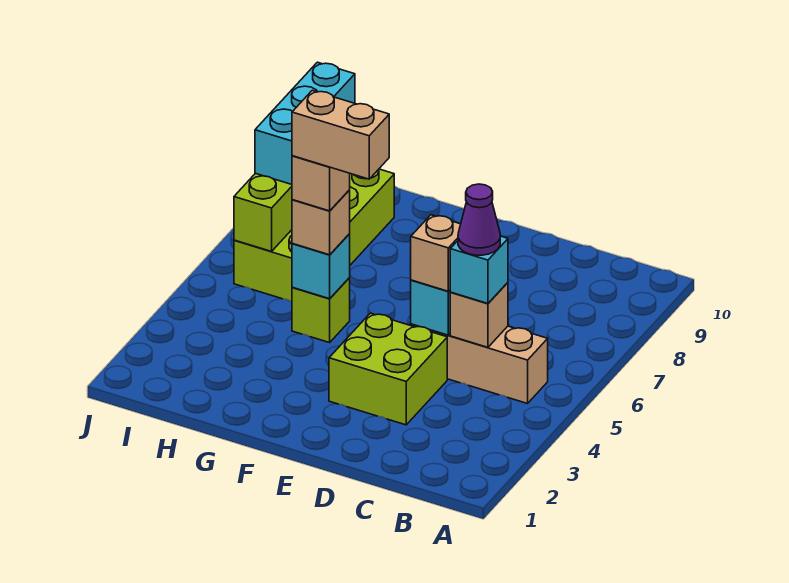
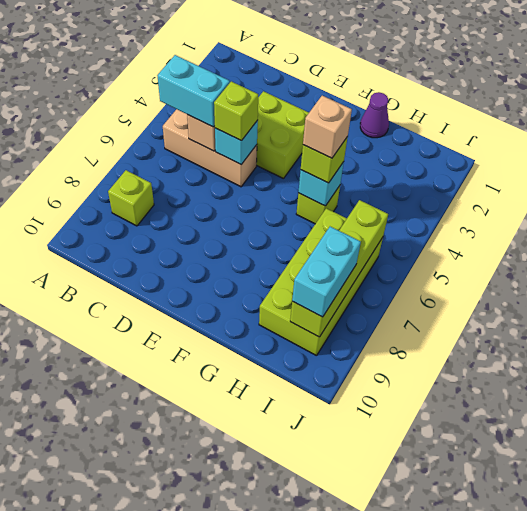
none -> lime brick B8 level 1
cyan brick C5 level 3 -> cyan brick B5:C5 level 3
purple cone C5 level 4 -> purple cone G1 level 1
tan brick D5 level 3 -> lime brick D5 level 3
tan brick F5:G5 level 5 -> none
tan brick G5 level 3 -> lime brick G5 level 3
cyan brick I7:I9 level 3 -> cyan brick I8:I9 level 3

